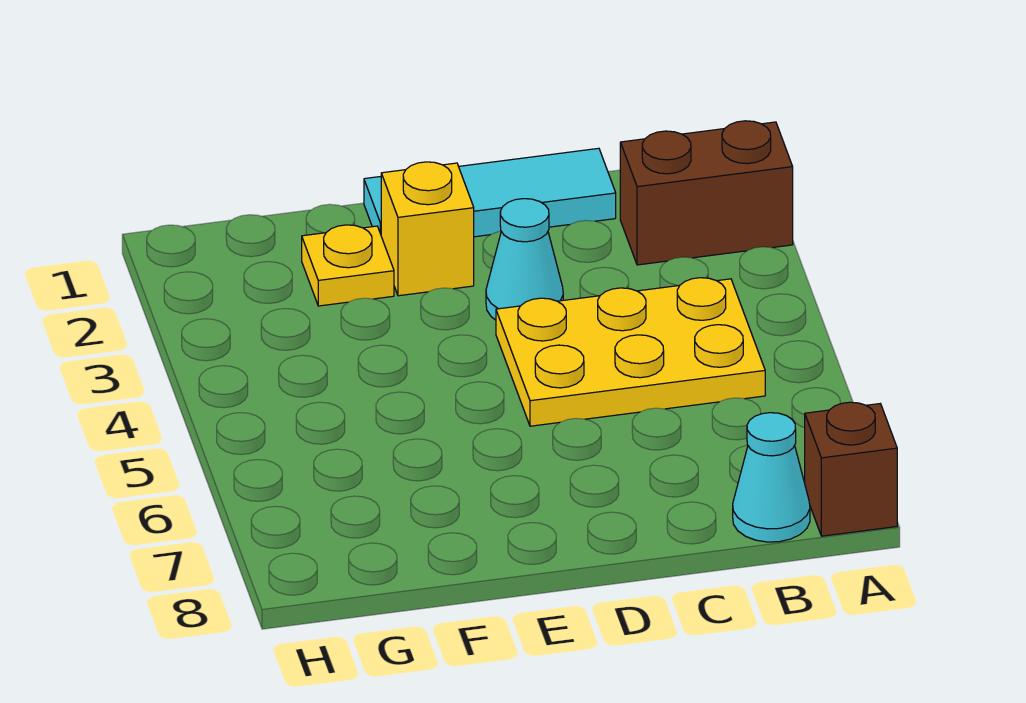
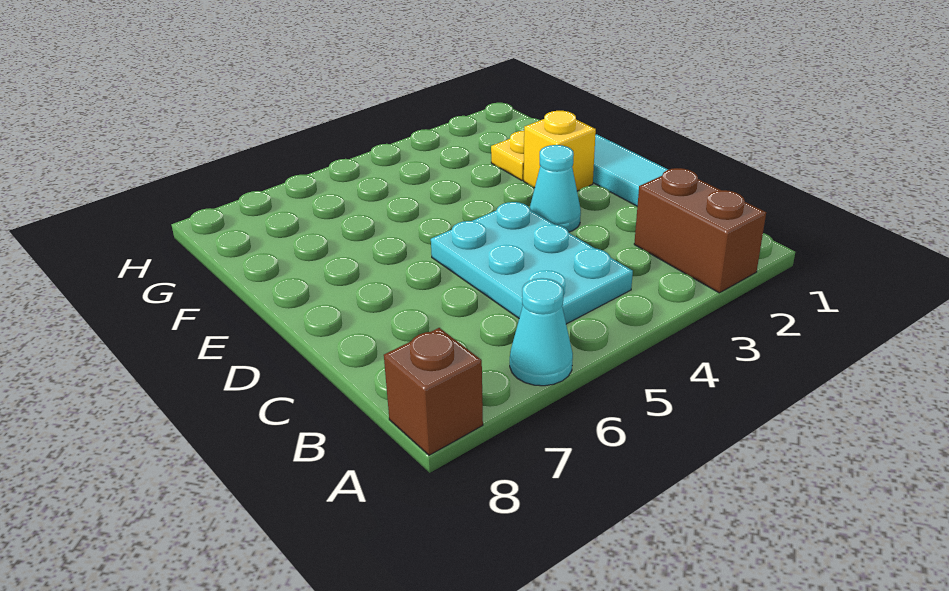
yellow plate B4:D5 level 1 -> cyan plate B4:D5 level 1
cyan cone B8 level 1 -> cyan cone A6 level 1

